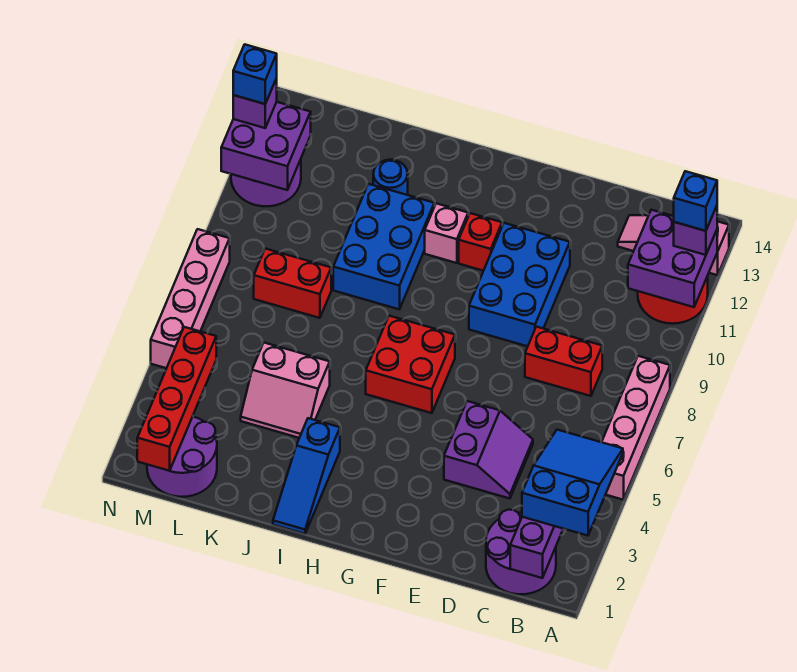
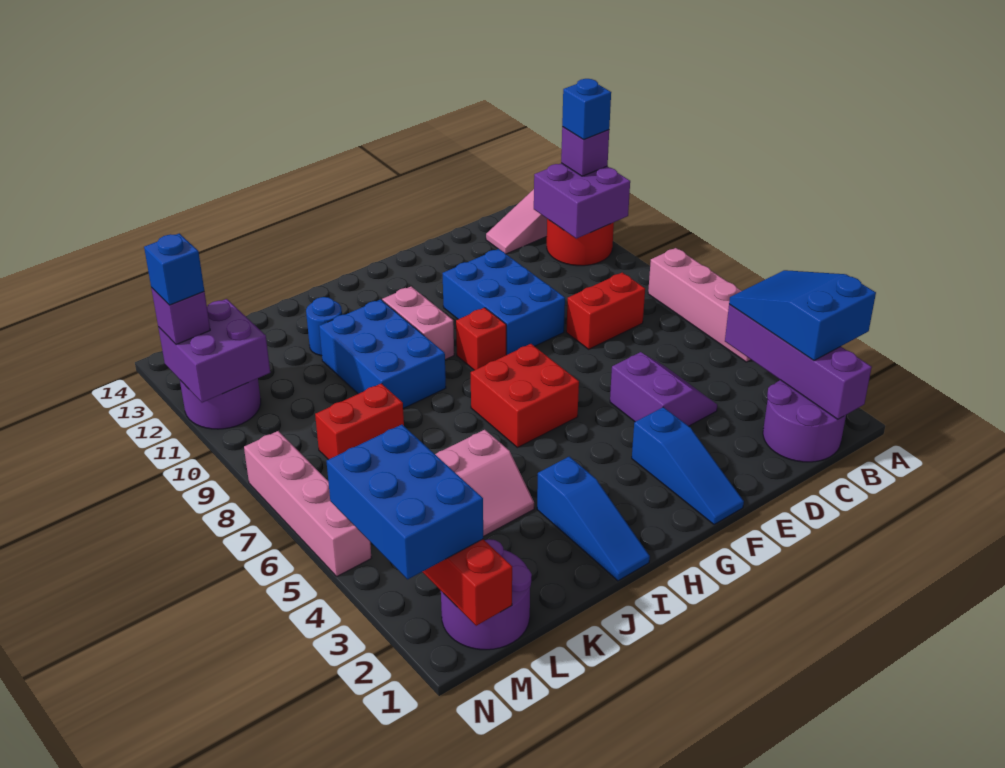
none -> blue slope F1:F3 level 1 top 3
red brick G11 level 1 -> red brick G9 level 1
pink brick H11 level 1 -> pink brick H10:H11 level 1
none -> blue brick M2:N4 level 3

